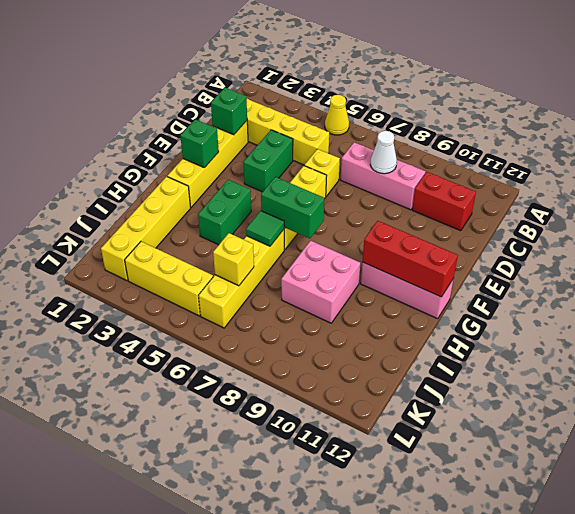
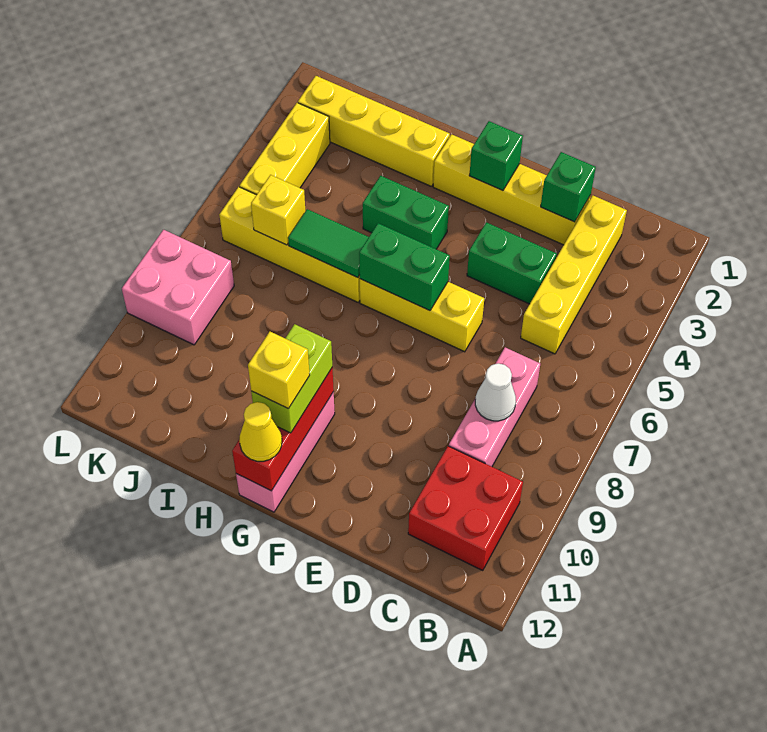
yellow cone A5 level 1 -> yellow cone G12 level 3
red brick C10:C11 level 1 -> red brick B10:C11 level 1
yellow brick D6 level 1 -> yellow brick G11 level 4
green brick G6:G7 level 2 -> green brick F6:G6 level 2
none -> lime brick G10:G11 level 3
green tile H6 level 2 -> green tile H6:I6 level 2
pink brick H8:I9 level 1 -> pink brick K8:L9 level 1

